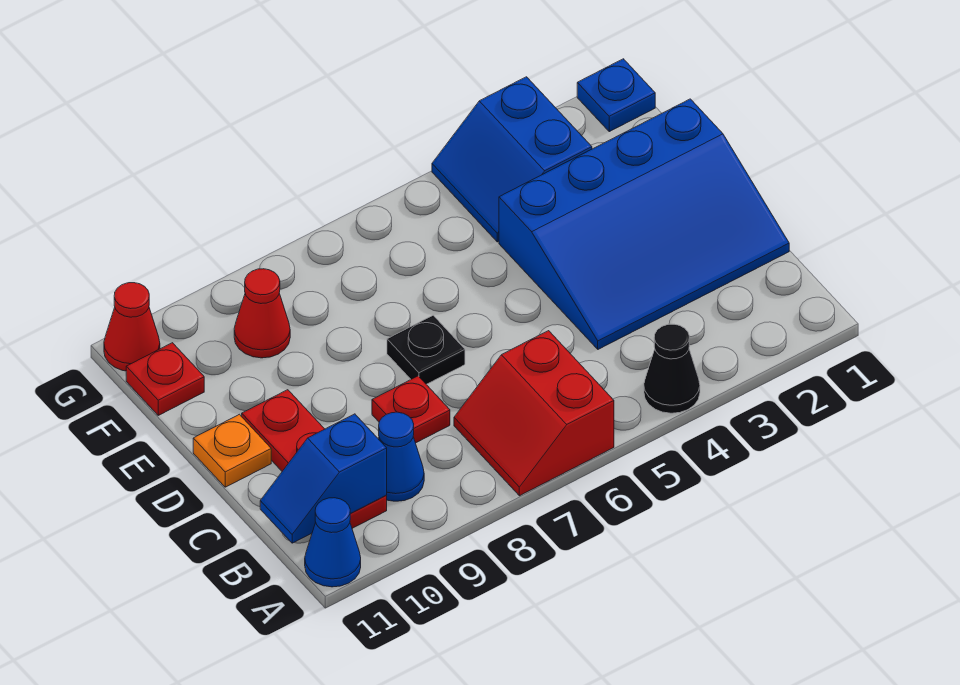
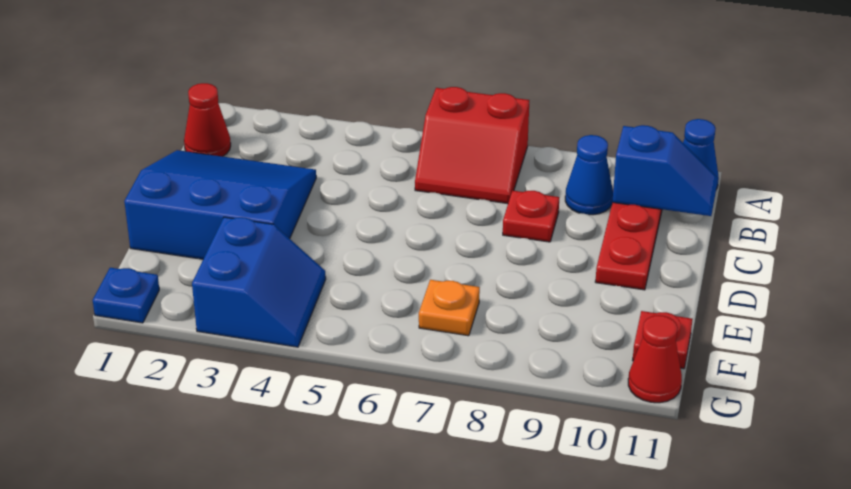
black cone A4 level 1 -> none
red slope A6:B7 level 1 top 6 -> red slope A6:B7 level 1 top A
blue slope C1:E4 level 1 top E -> blue slope C1:E3 level 1 top E
black plate D7 level 1 -> none
orange plate D11 level 1 -> orange plate F7 level 1
red cone F9 level 1 -> red cone B1 level 1

